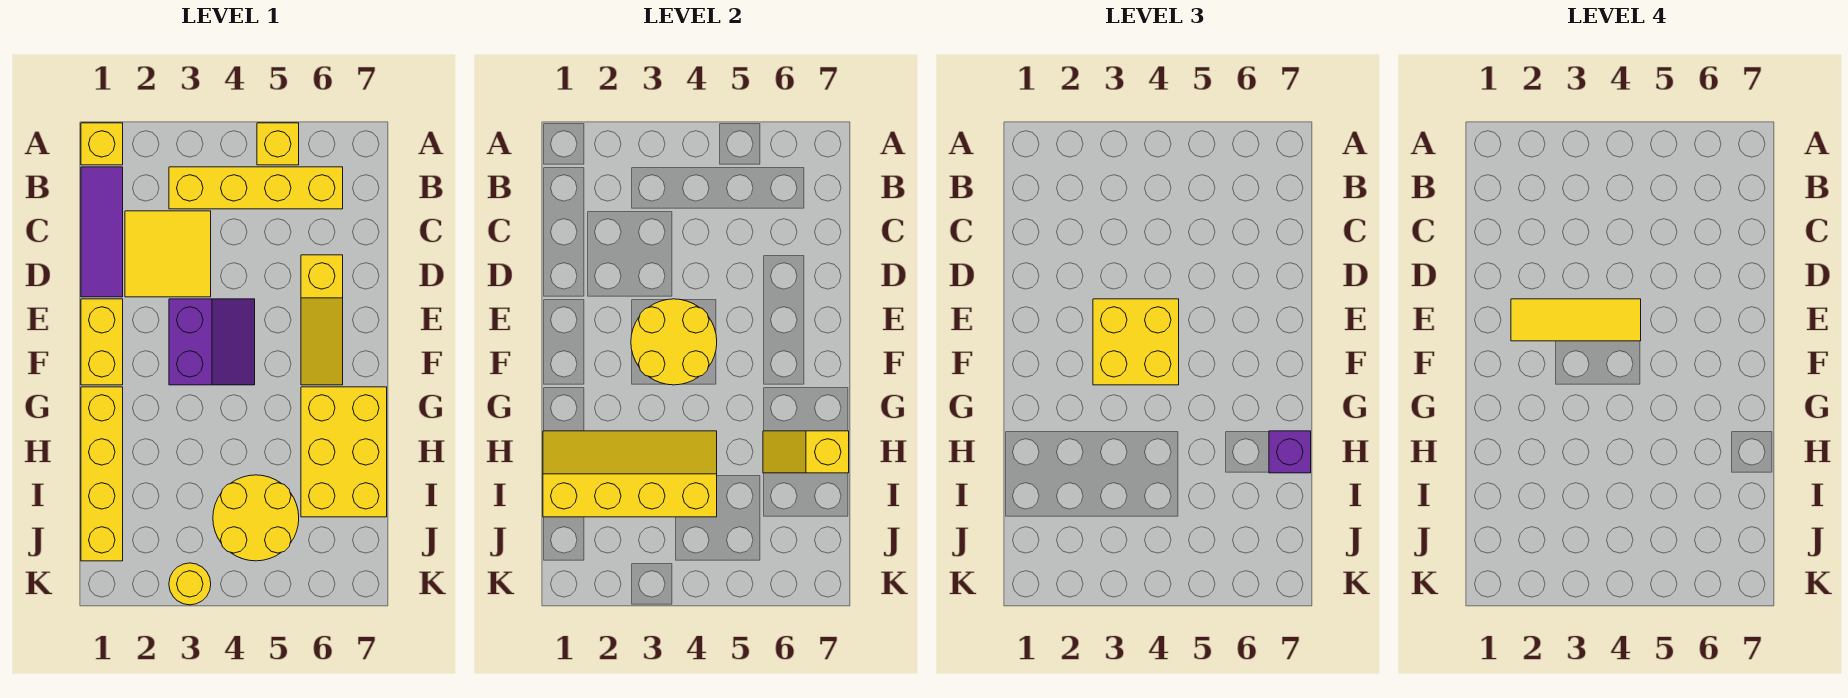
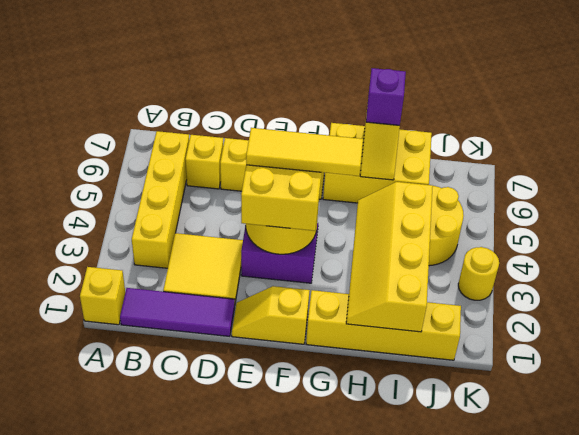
yellow brick A5 level 1 -> yellow brick C6 level 1
yellow brick E1:F1 level 1 -> yellow slope E1:F1 level 1 top F
yellow tile E2:E4 level 4 -> yellow tile E4:G4 level 4

